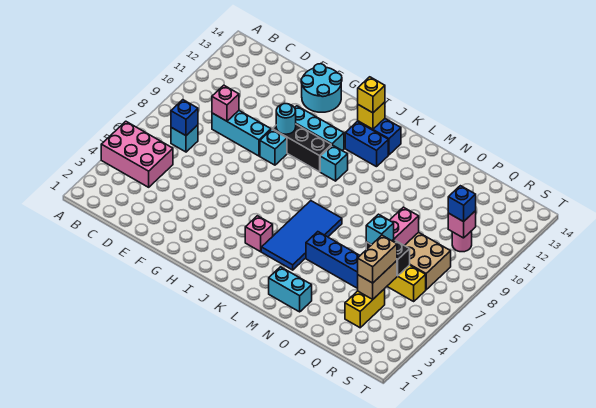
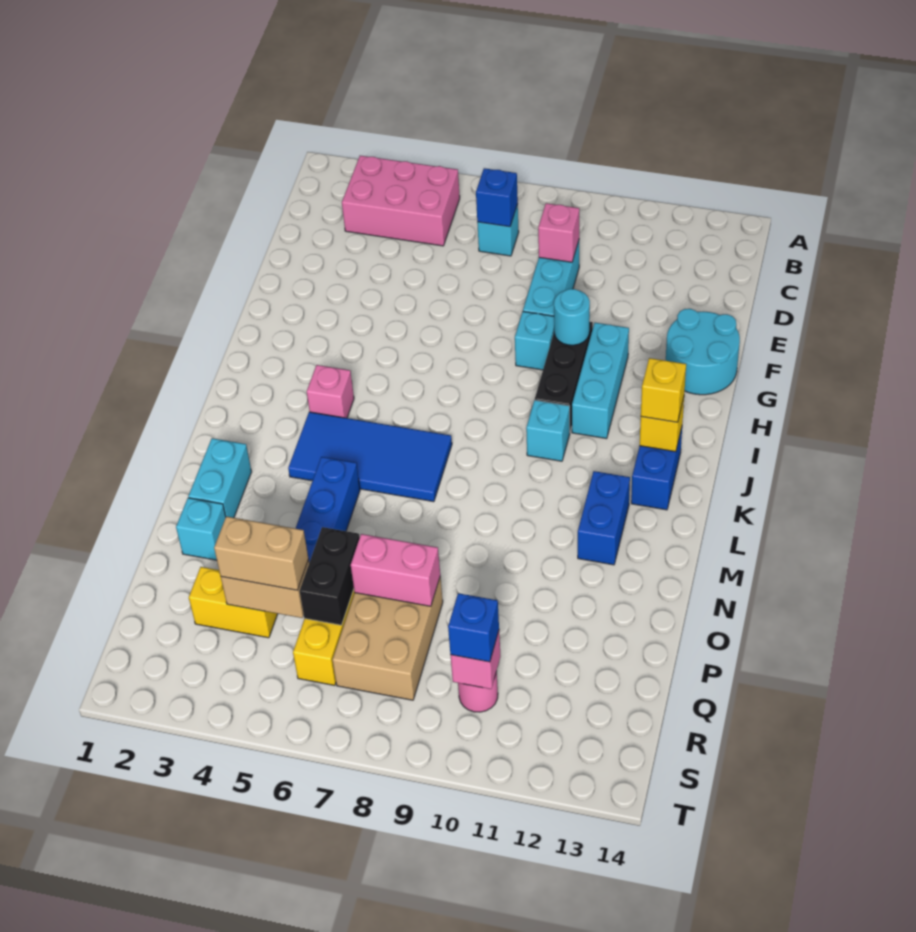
pink brick A4:C5 level 1 -> pink brick B3:C5 level 1
blue brick J12:K12 level 1 -> blue brick L12:M12 level 1
cyan brick P6 level 3 -> cyan brick O2 level 1

